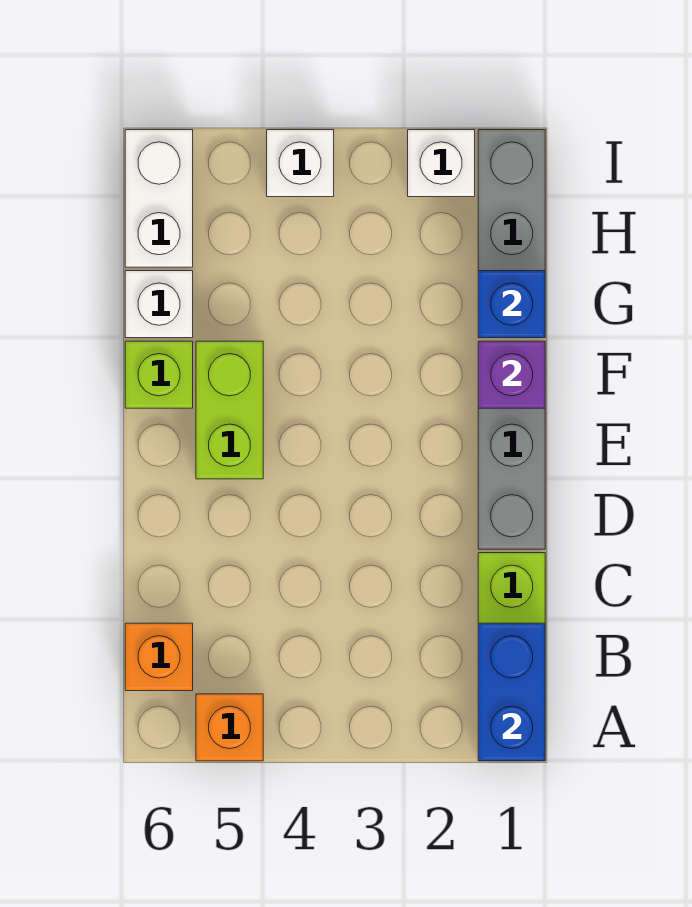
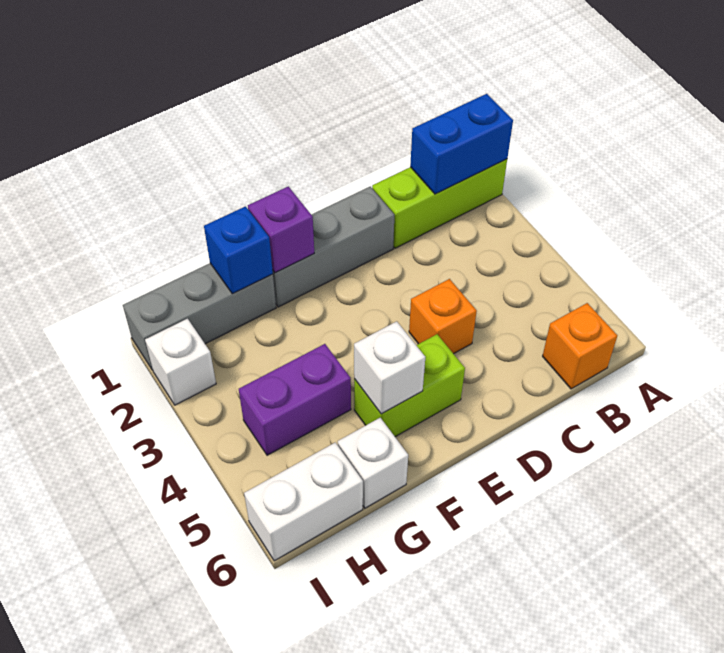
orange brick A5 level 1 -> orange brick D4 level 1
lime brick F6 level 1 -> none
none -> purple brick G4:H4 level 1
white brick I4 level 1 -> white brick F5 level 2

